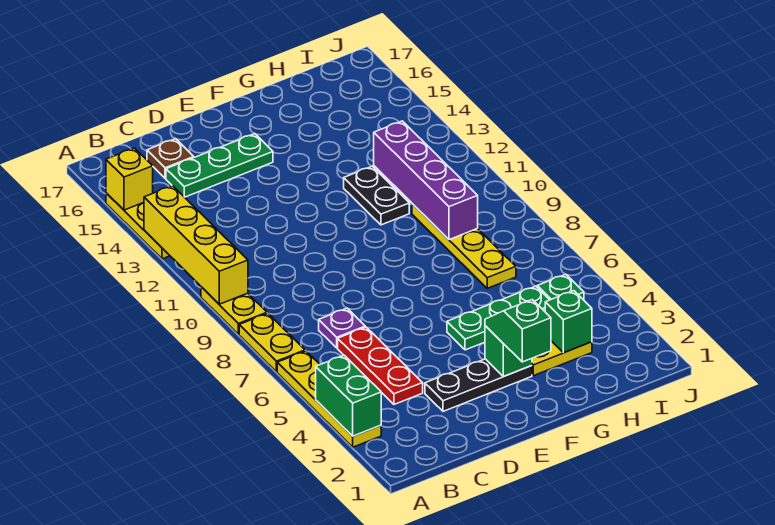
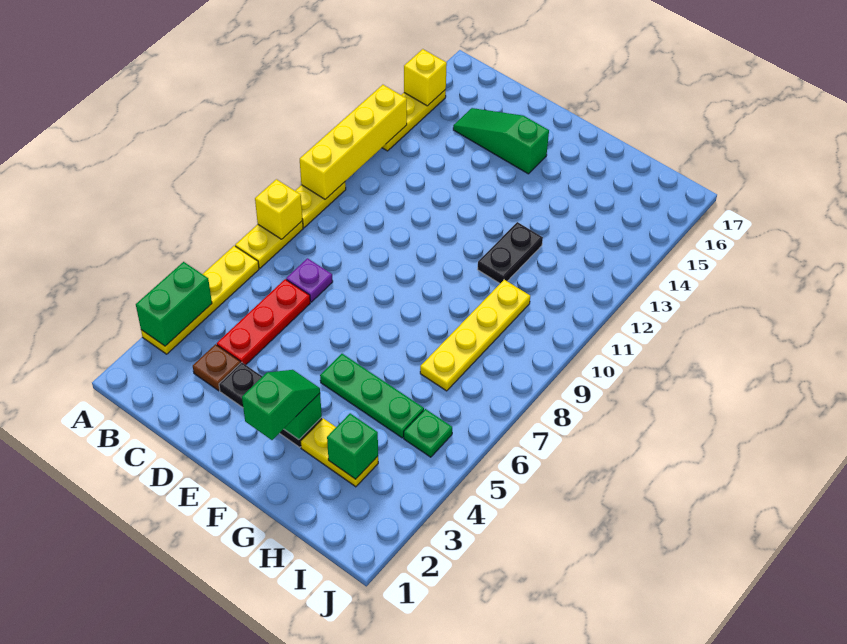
none -> yellow brick A8 level 2
green plate C15:E15 level 1 -> green slope C15:E15 level 1 top E
brown plate C16 level 1 -> brown plate C3 level 1
purple brick H9:H12 level 2 -> none

